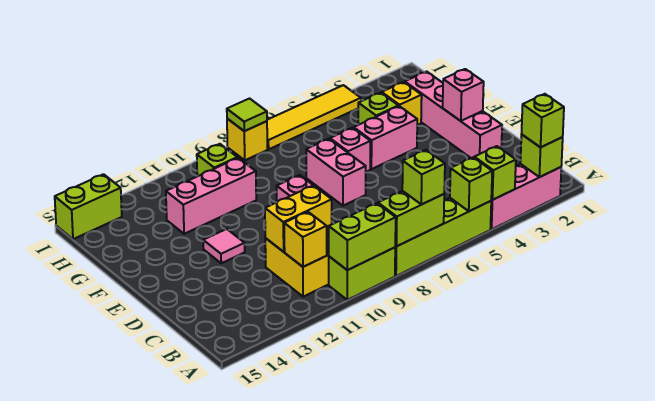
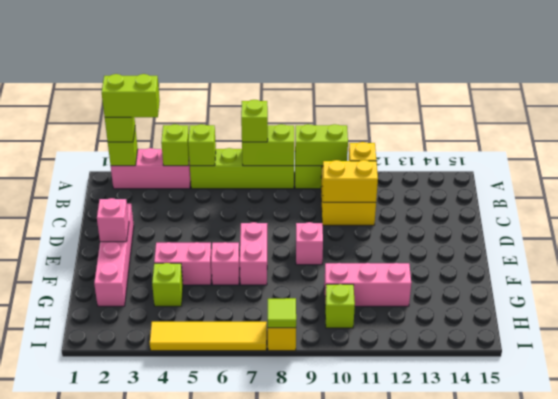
pink tile E12 level 1 -> none
yellow brick G3 level 1 -> none
lime brick I14:I15 level 1 -> lime brick A2:A3 level 4

